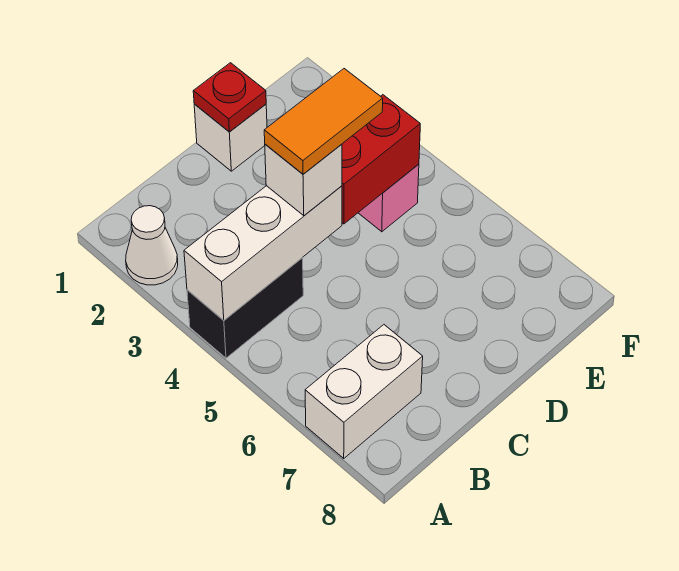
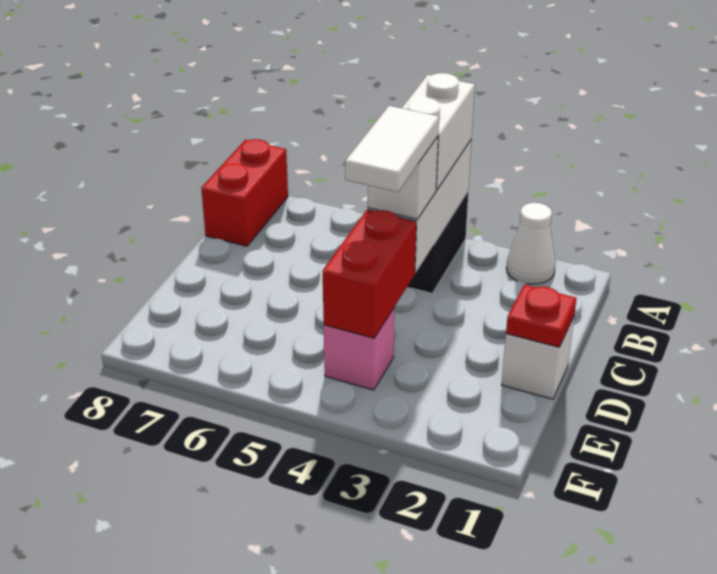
white brick A7:B7 level 1 -> white brick A4:B4 level 3
none -> red brick A8:B8 level 1
orange tile C4:D4 level 4 -> white tile C4:D4 level 4

